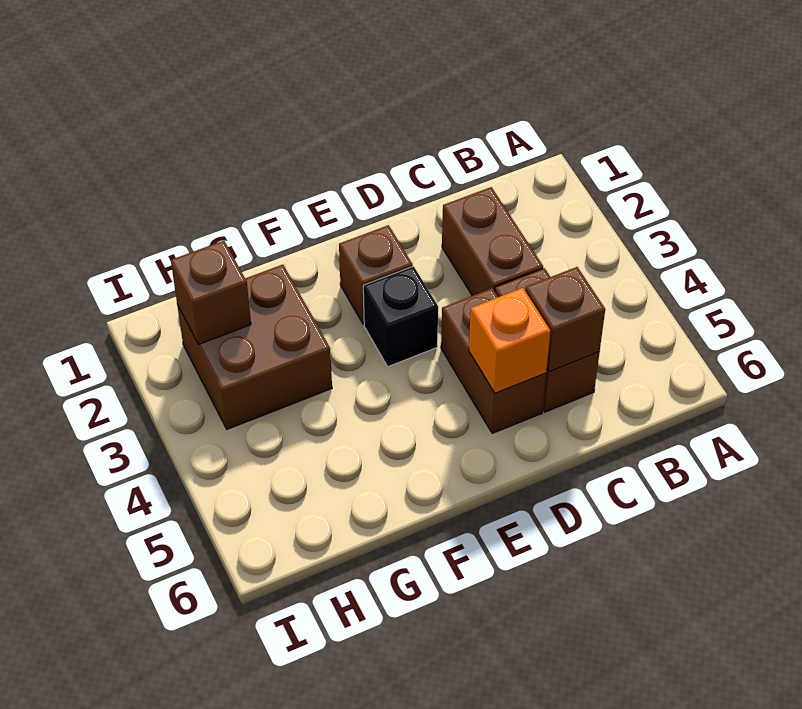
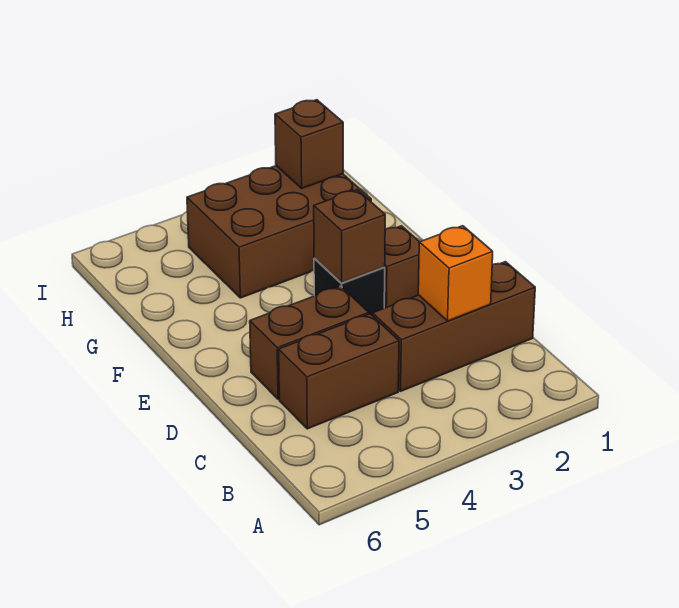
brown brick C2:C3 level 1 -> brown brick C1:C3 level 1
brown brick C5 level 2 -> brown brick E3 level 2
orange brick D5 level 2 -> orange brick C2 level 2
brown brick G2:H3 level 1 -> brown brick G2:H4 level 1

